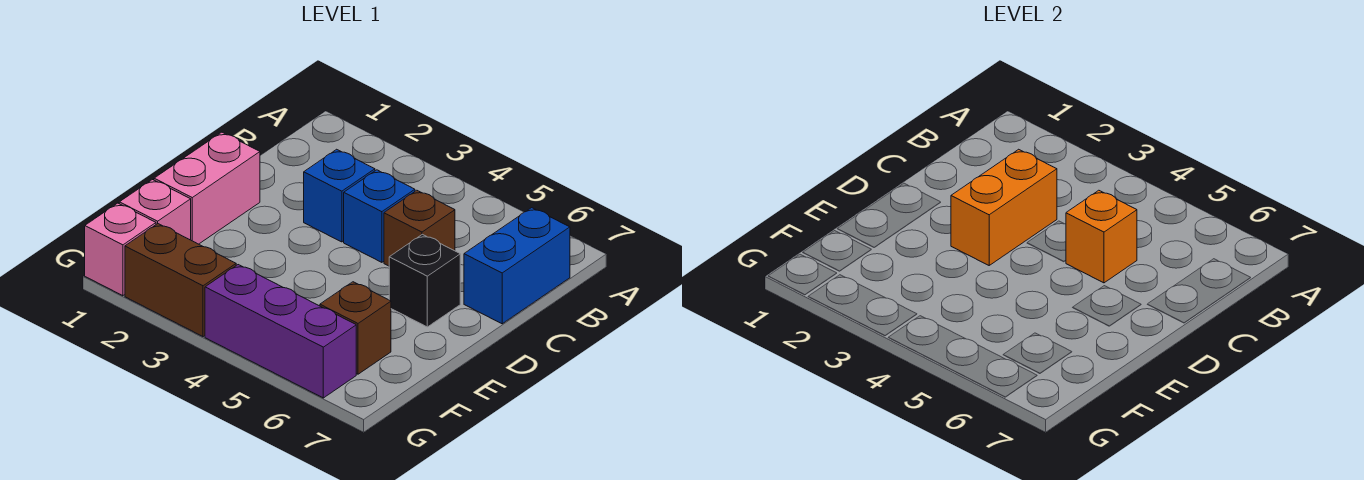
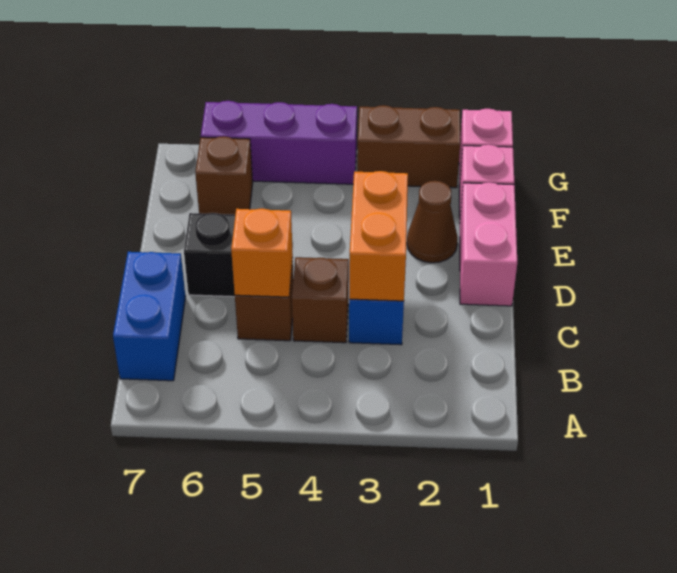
blue brick C4 level 1 -> brown brick C4 level 1
none -> brown cone E2 level 1

